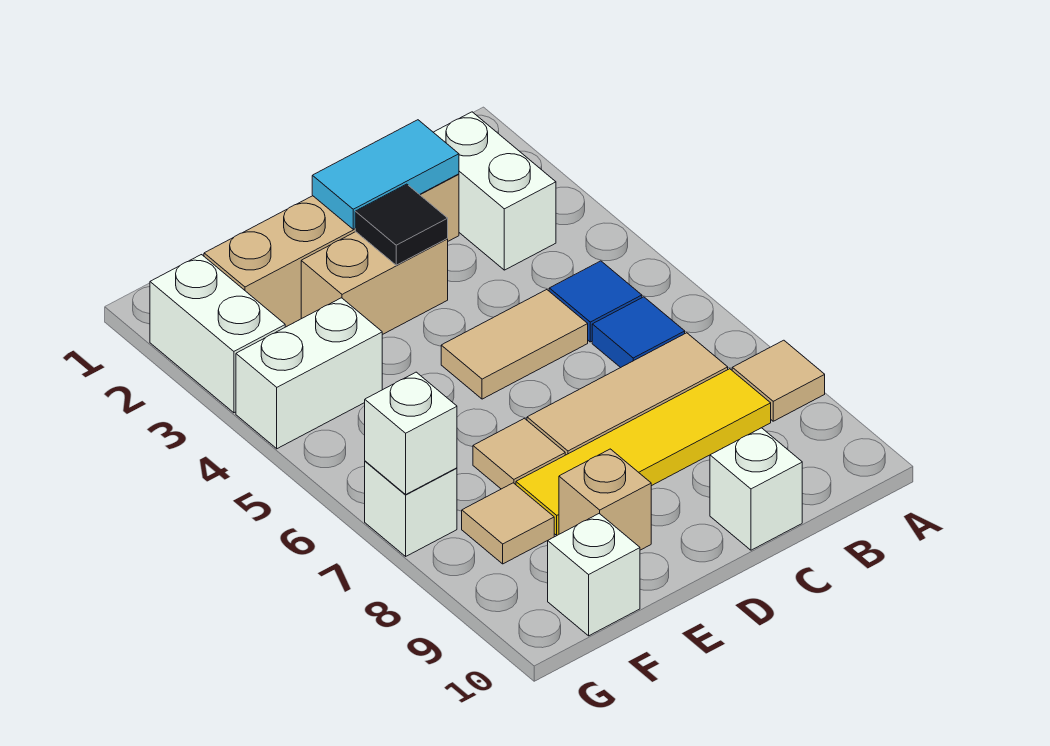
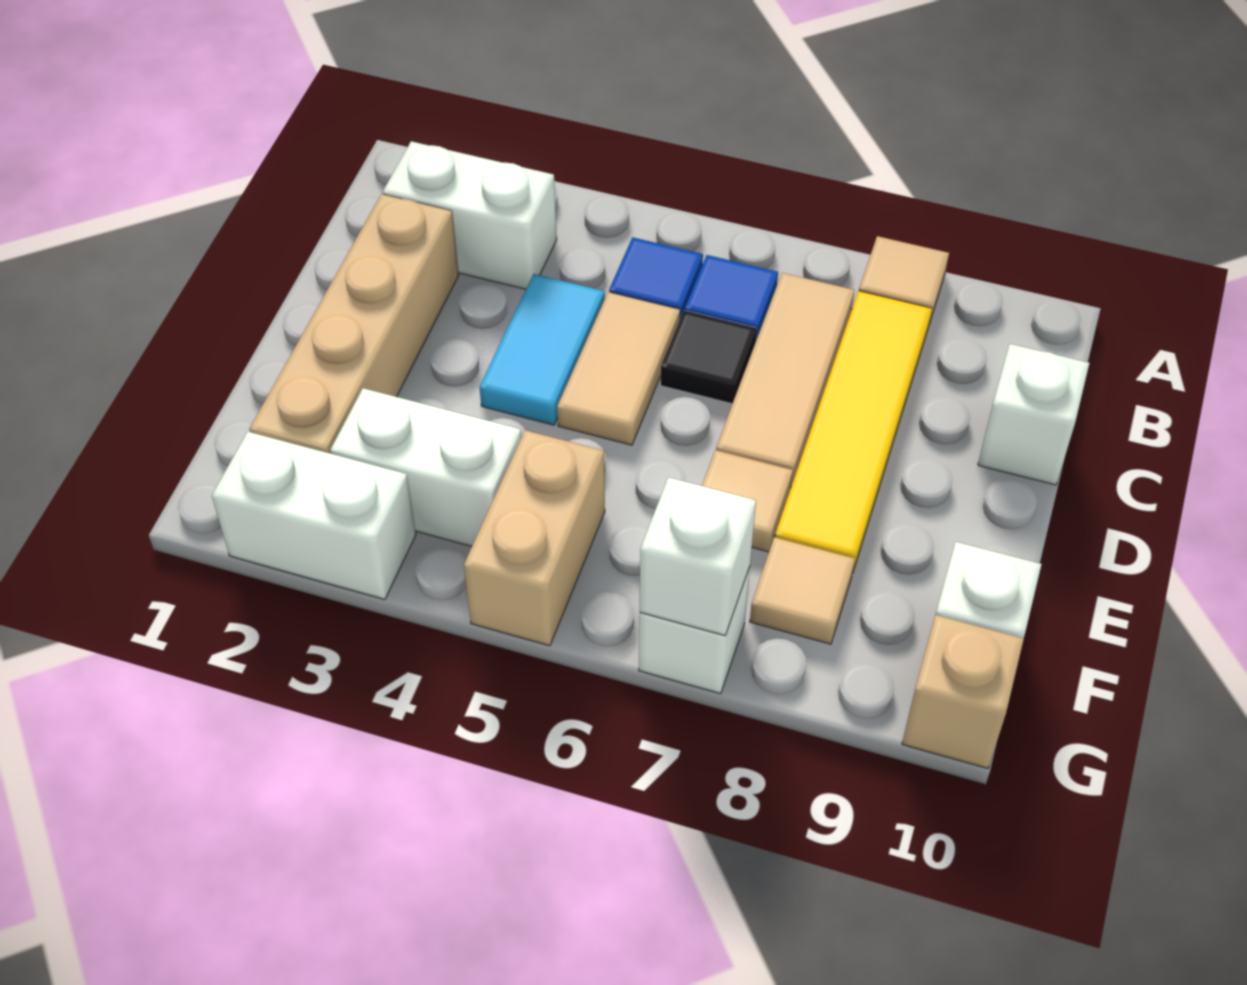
cyan tile C2:D2 level 2 -> cyan tile C4:D4 level 1
tan brick D3:E3 level 1 -> tan brick F5:G5 level 1
black tile D3 level 2 -> black tile C6 level 1
tan brick E9 level 1 -> tan brick G10 level 1
white brick F4:G4 level 1 -> white brick F3:F4 level 1

